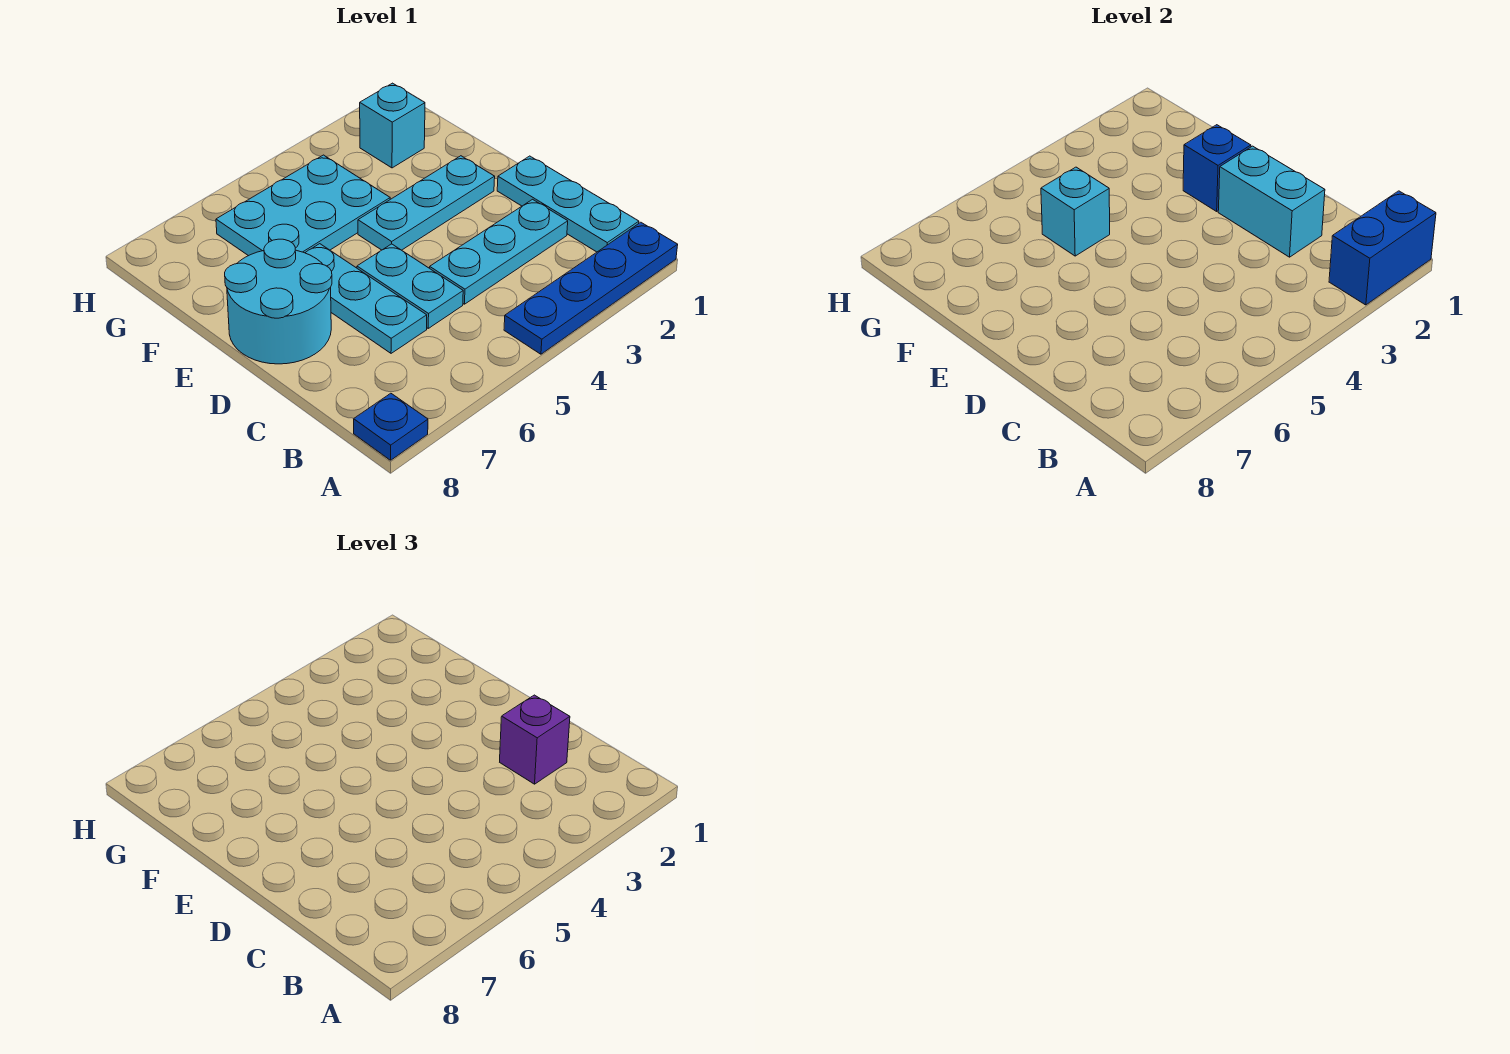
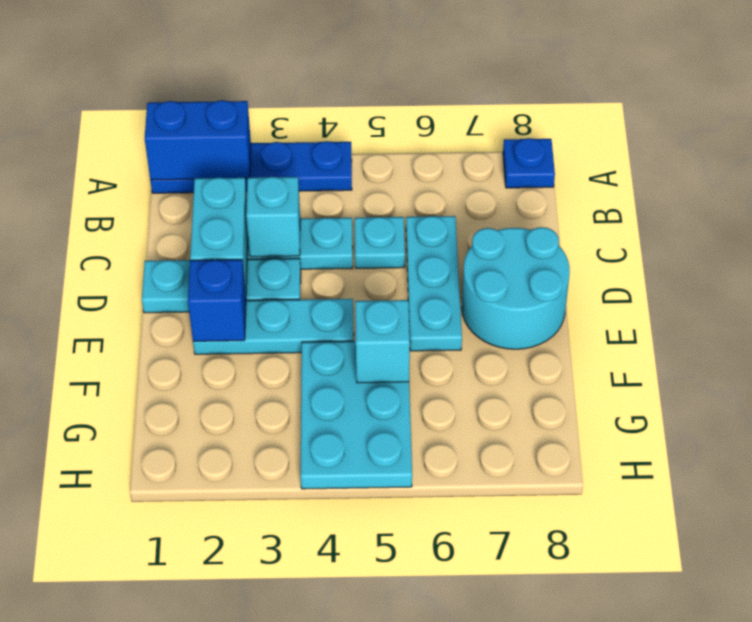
cyan plate B1:D1 level 1 -> cyan plate D1:D3 level 1
purple brick C2 level 3 -> none
cyan plate C5:D5 level 1 -> cyan plate C5 level 1
cyan plate F4:G6 level 1 -> cyan plate F4:H5 level 1
cyan brick G2 level 1 -> cyan brick C3 level 2

